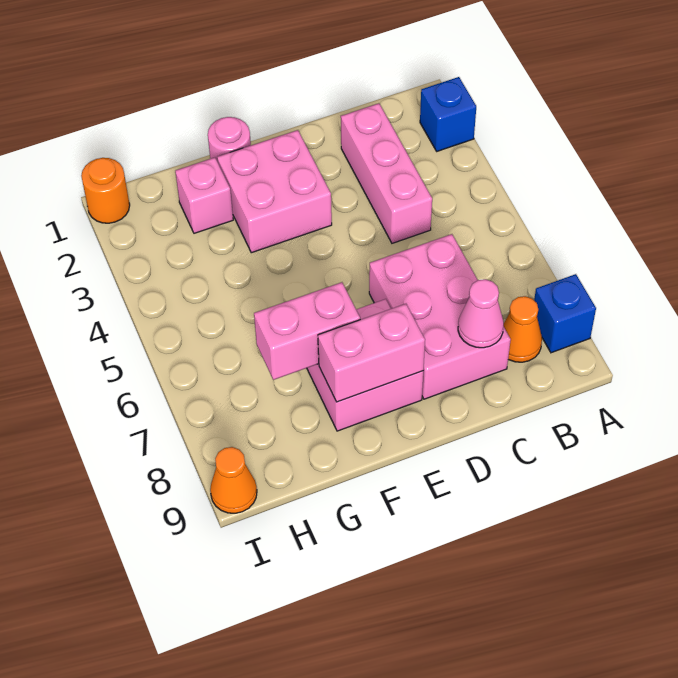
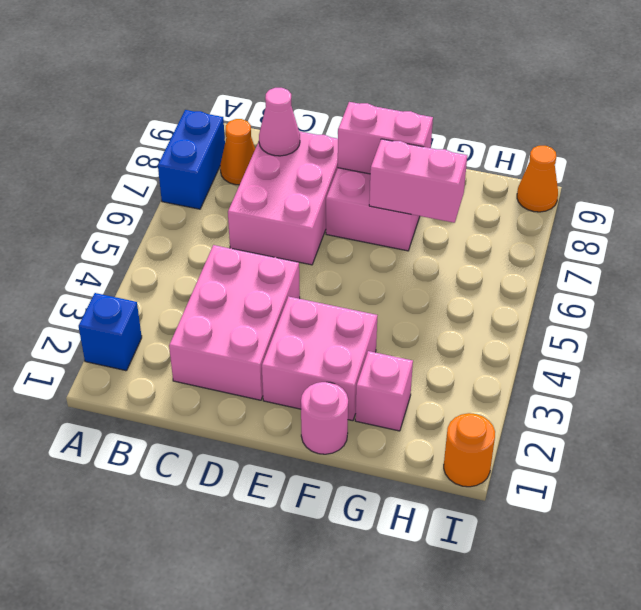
blue brick A8 level 1 -> blue brick A7:A8 level 1
pink brick C2:C4 level 1 -> pink brick C2:D4 level 1

